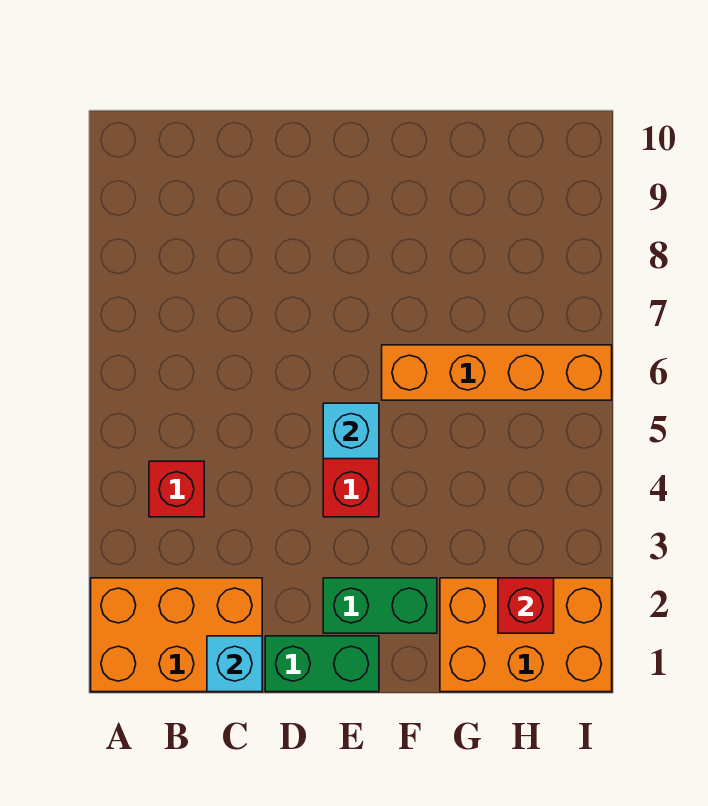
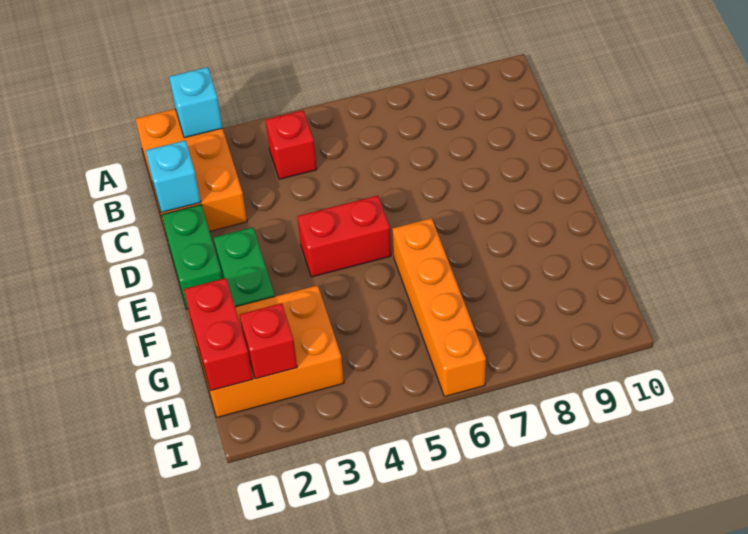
cyan brick E5 level 2 -> cyan brick A2 level 2
orange brick G1:I2 level 1 -> orange brick G1:H3 level 1
none -> red brick G1:H1 level 2

